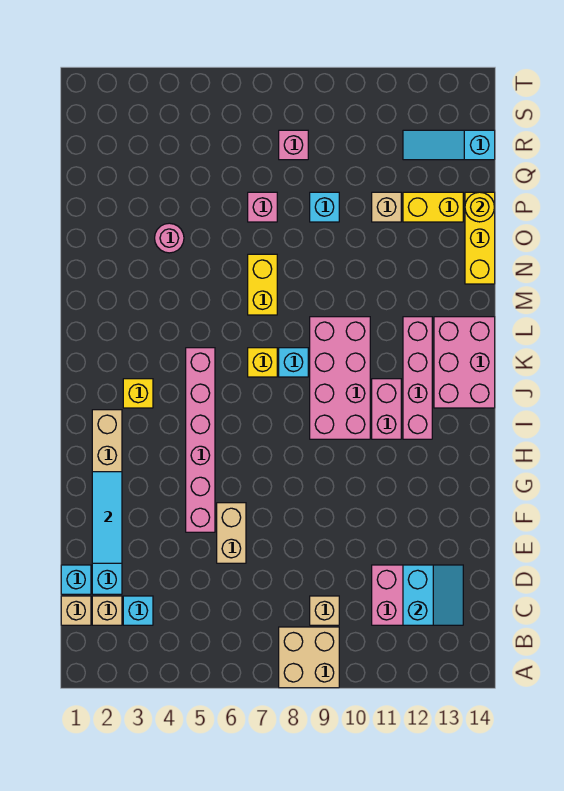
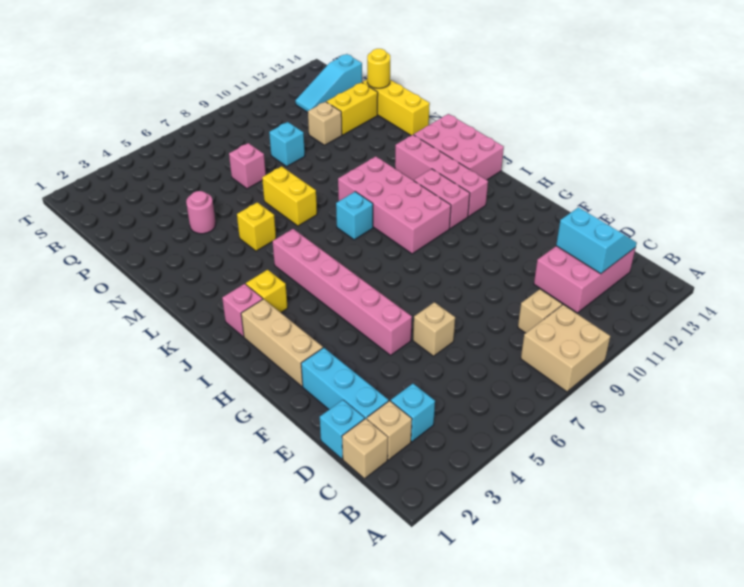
cyan tile E2:G2 level 2 -> none
tan brick E6:F6 level 1 -> tan brick E6 level 1
yellow brick K7 level 1 -> yellow brick M5 level 1
pink brick R8 level 1 -> pink brick J2 level 1

